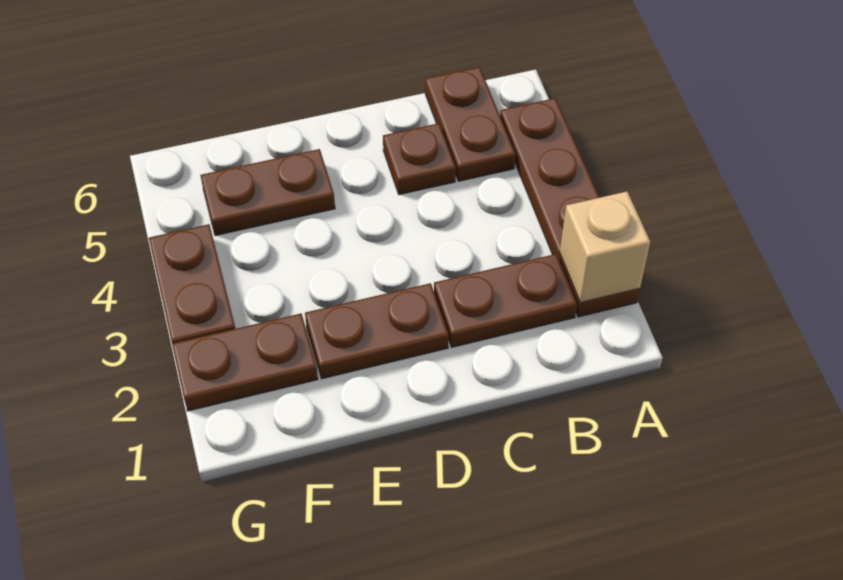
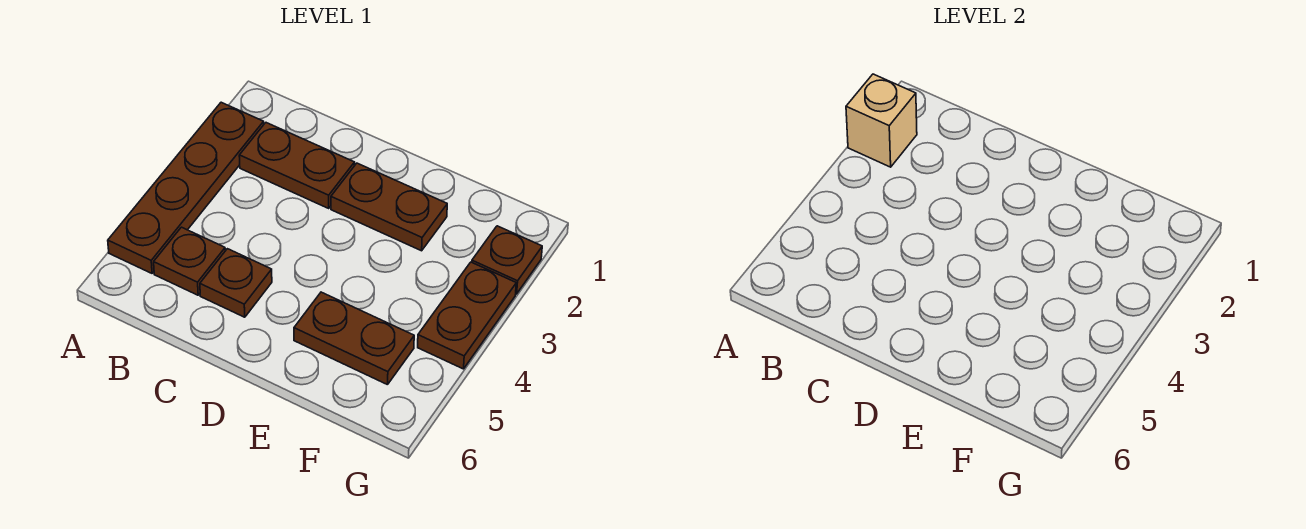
brown plate B5:B6 level 1 -> brown plate B5 level 1
brown plate F2:G2 level 1 -> brown plate G2 level 1

